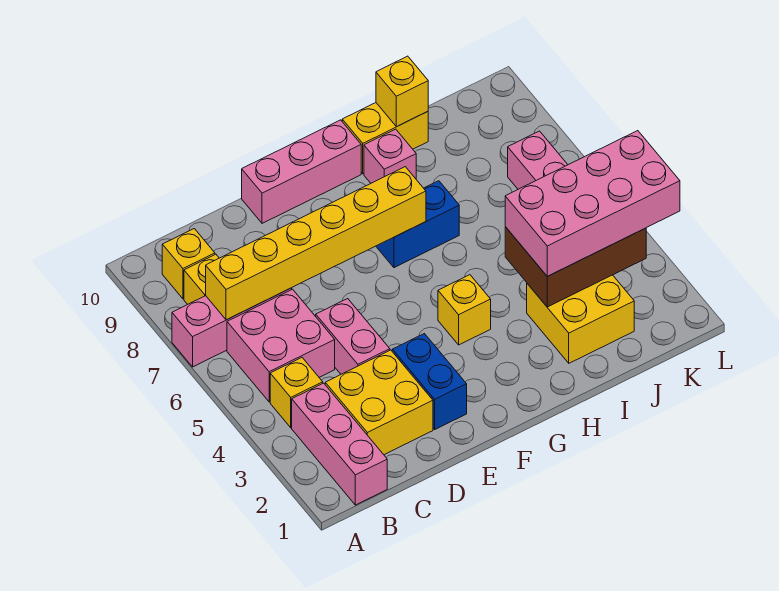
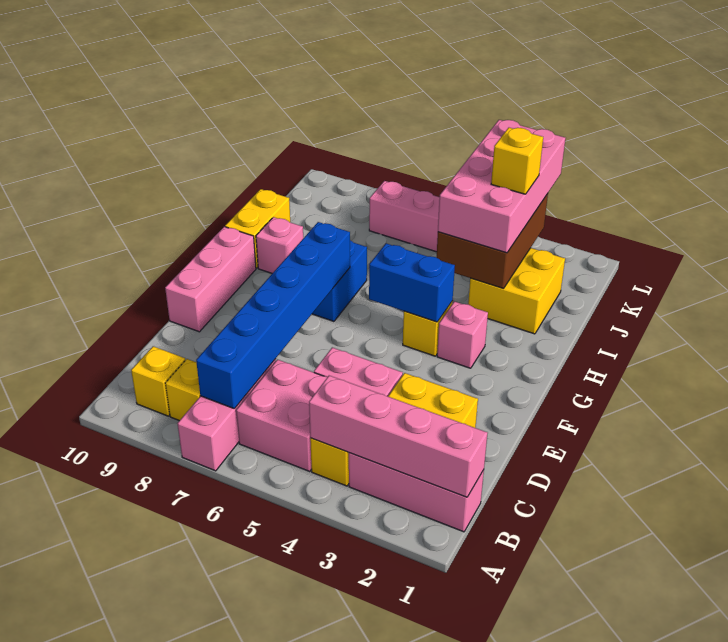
none -> pink brick B1:B4 level 2
yellow brick B7:G7 level 2 -> blue brick B7:G7 level 2
blue brick E2:E3 level 1 -> blue brick G4:G5 level 2
none -> pink brick G3 level 1
yellow brick I10 level 2 -> yellow brick J3 level 4

